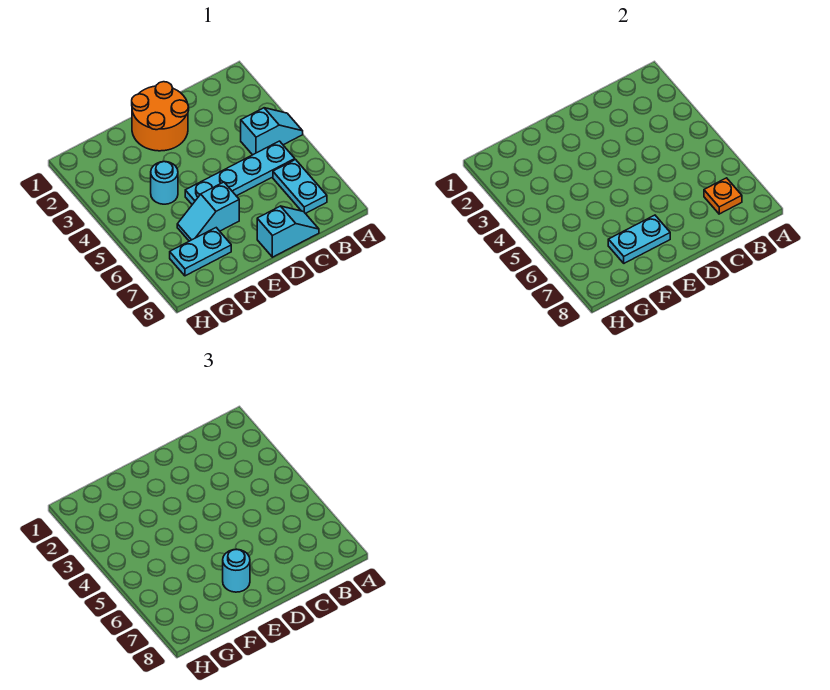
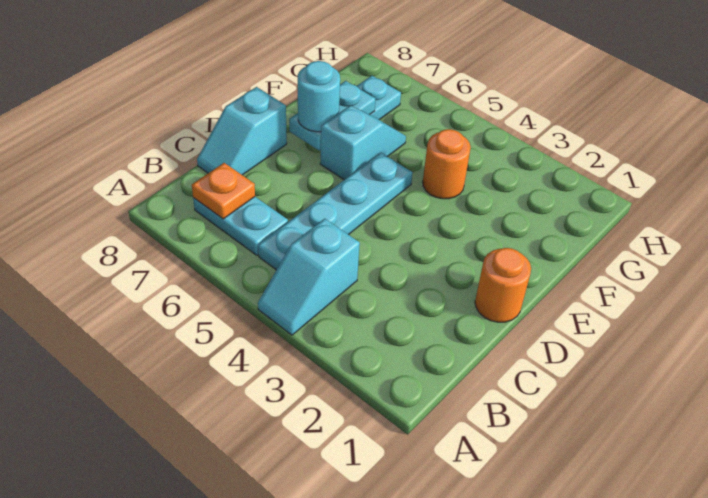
orange round brick D1:E2 level 1 -> orange round brick D1 level 1
cyan round brick F4 level 1 -> orange round brick F4 level 1

